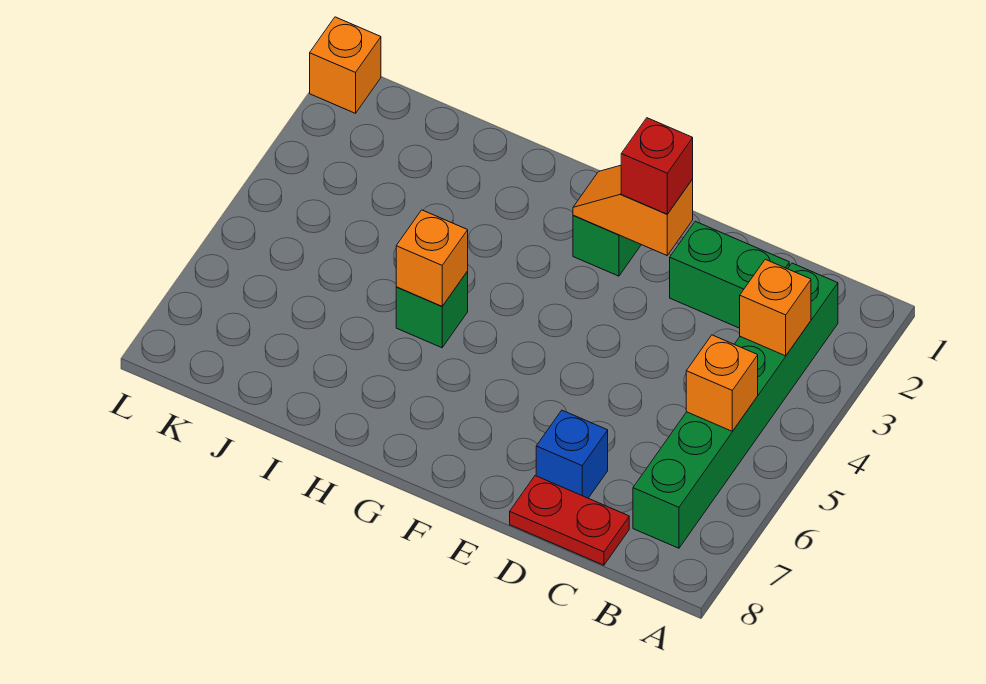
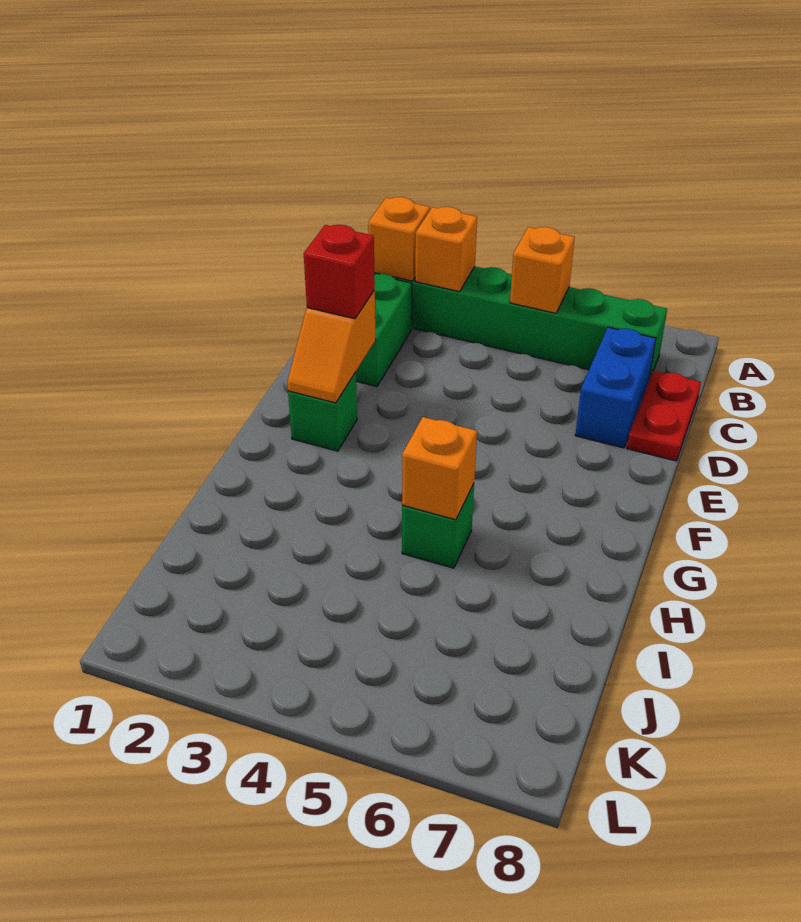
blue brick D7 level 1 -> blue brick C7:D7 level 1
orange brick L1 level 1 -> orange brick B2 level 2

